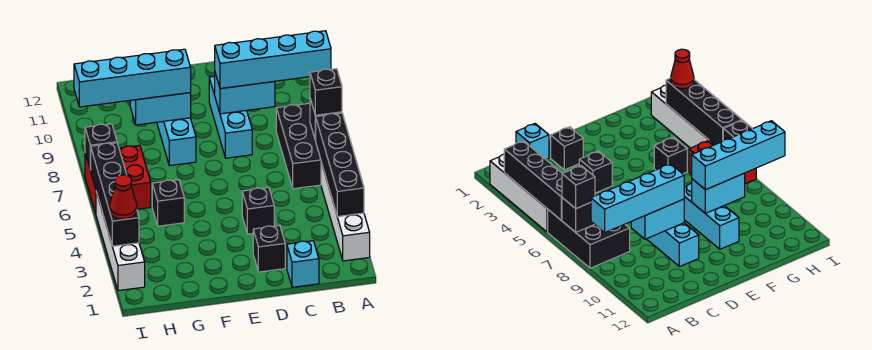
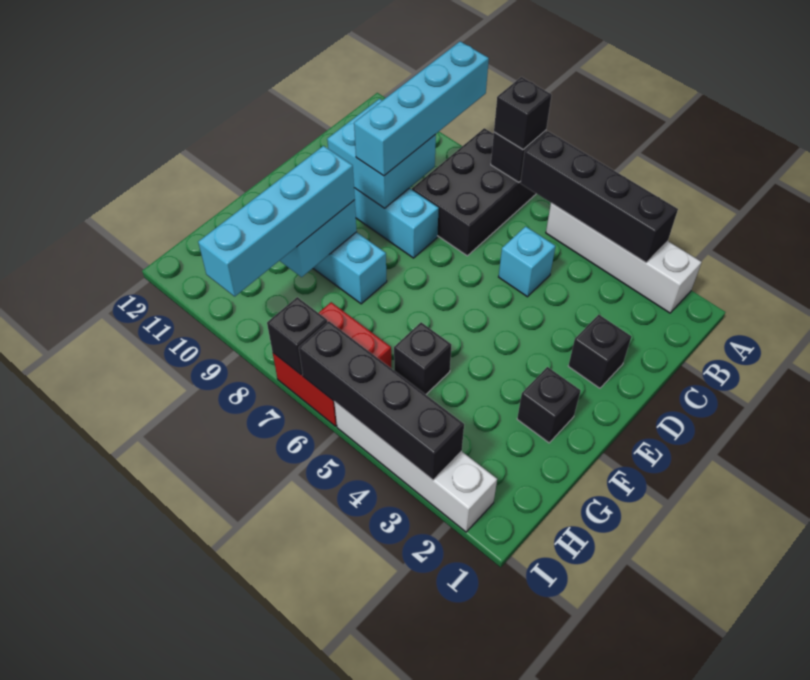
black brick A6:B8 level 1 -> black brick A7:C8 level 1
cyan brick C1 level 1 -> cyan brick C5 level 1
cyan brick C9:D9 level 2 -> cyan brick C9:D10 level 2
black brick D4 level 1 -> black brick F2 level 1
red cone I3 level 3 -> none

